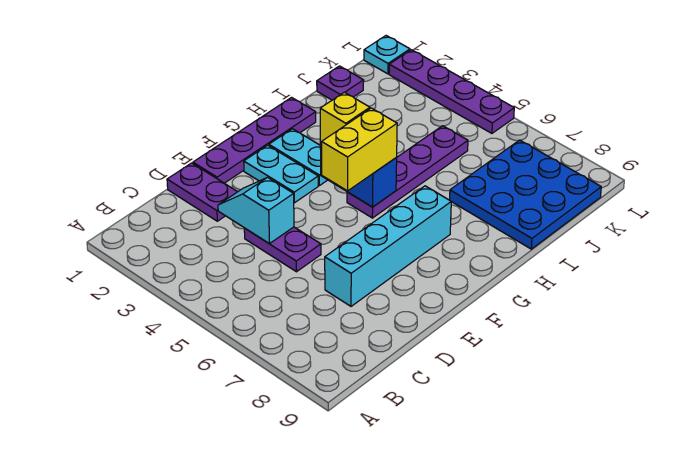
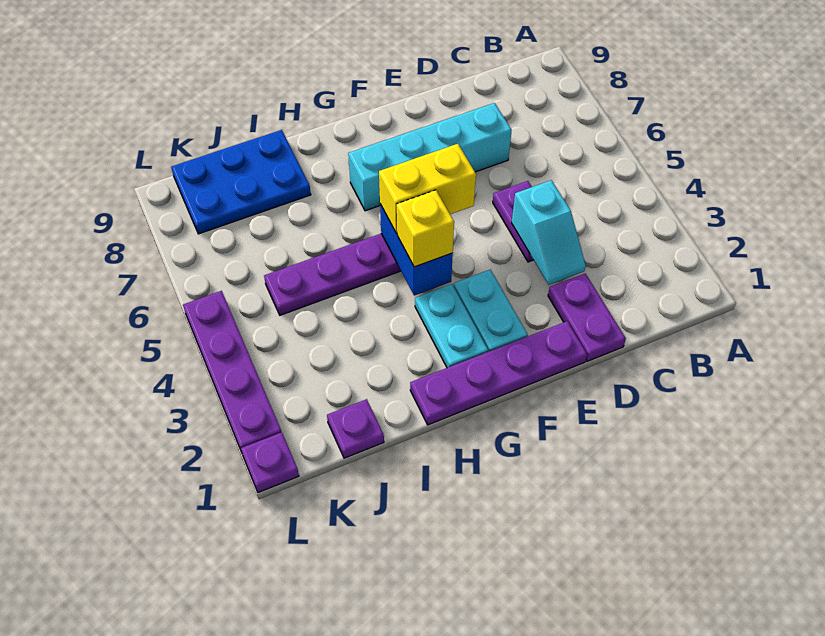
blue plate I7:K9 level 1 -> blue plate I8:K9 level 1
cyan plate L1 level 1 -> purple plate L1 level 1

